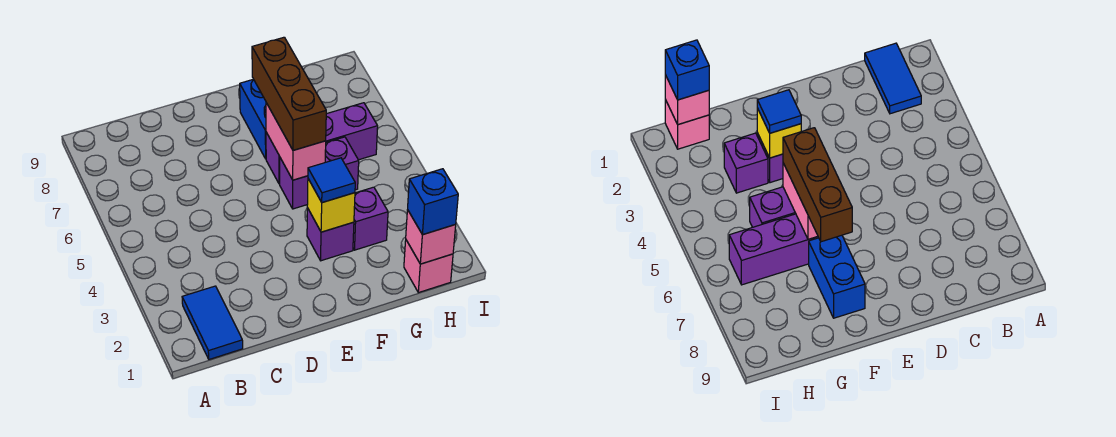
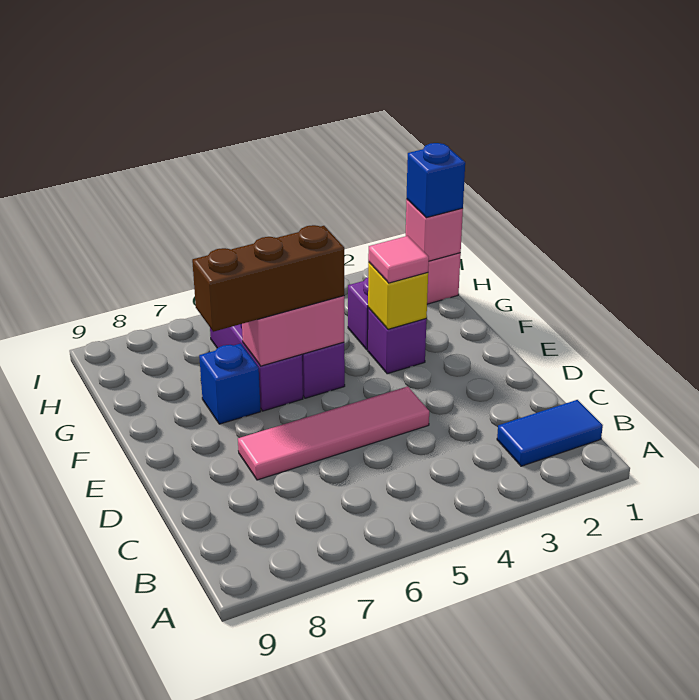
none -> pink tile D4:D7 level 1
blue tile F3 level 3 -> pink tile F3 level 3
blue brick F7:F8 level 1 -> blue brick F7 level 1

